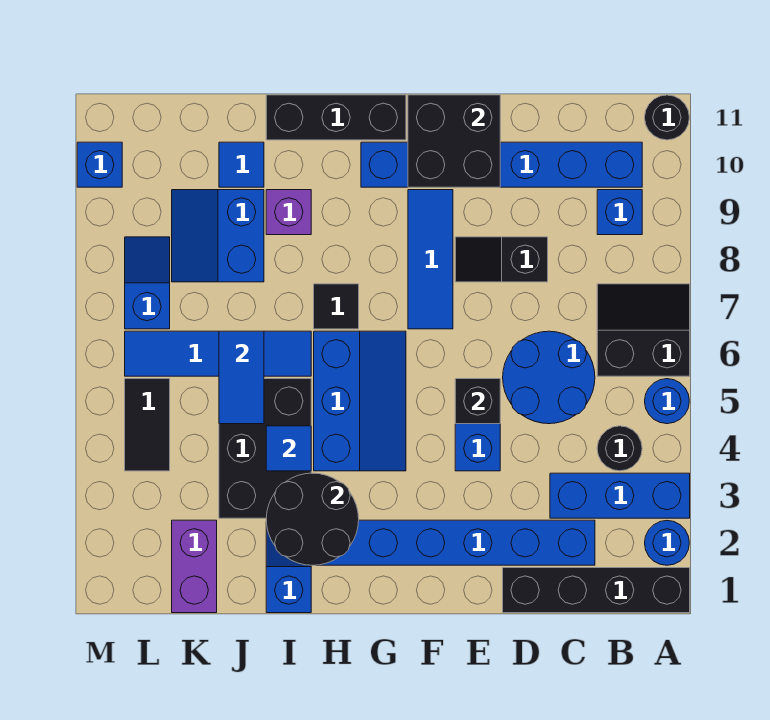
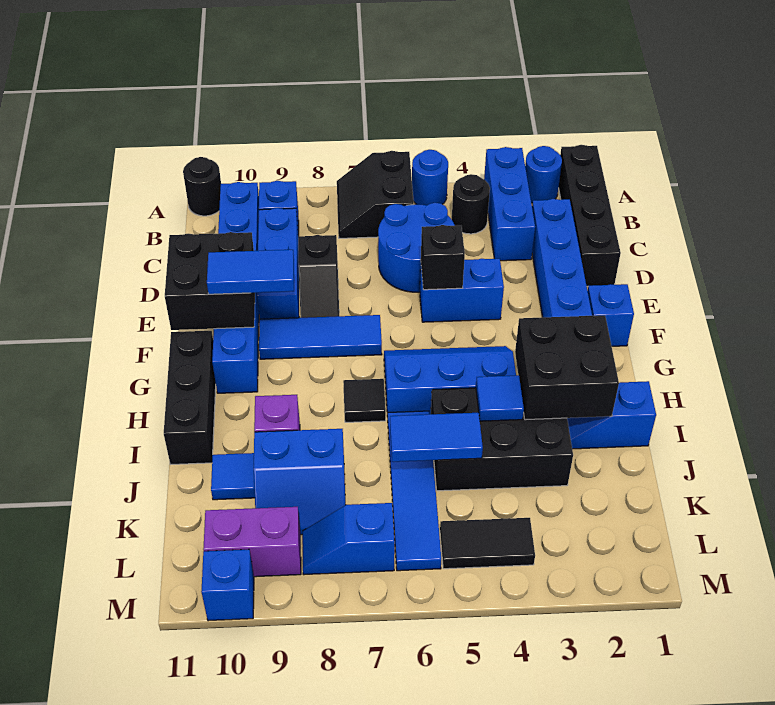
none -> blue brick C9:E9 level 1
none -> blue brick F1 level 1
none -> blue tile F9:F10 level 3
black round brick H2:I3 level 2 -> black brick H2:I3 level 2
purple brick K1:K2 level 1 -> purple brick L9:L10 level 1

